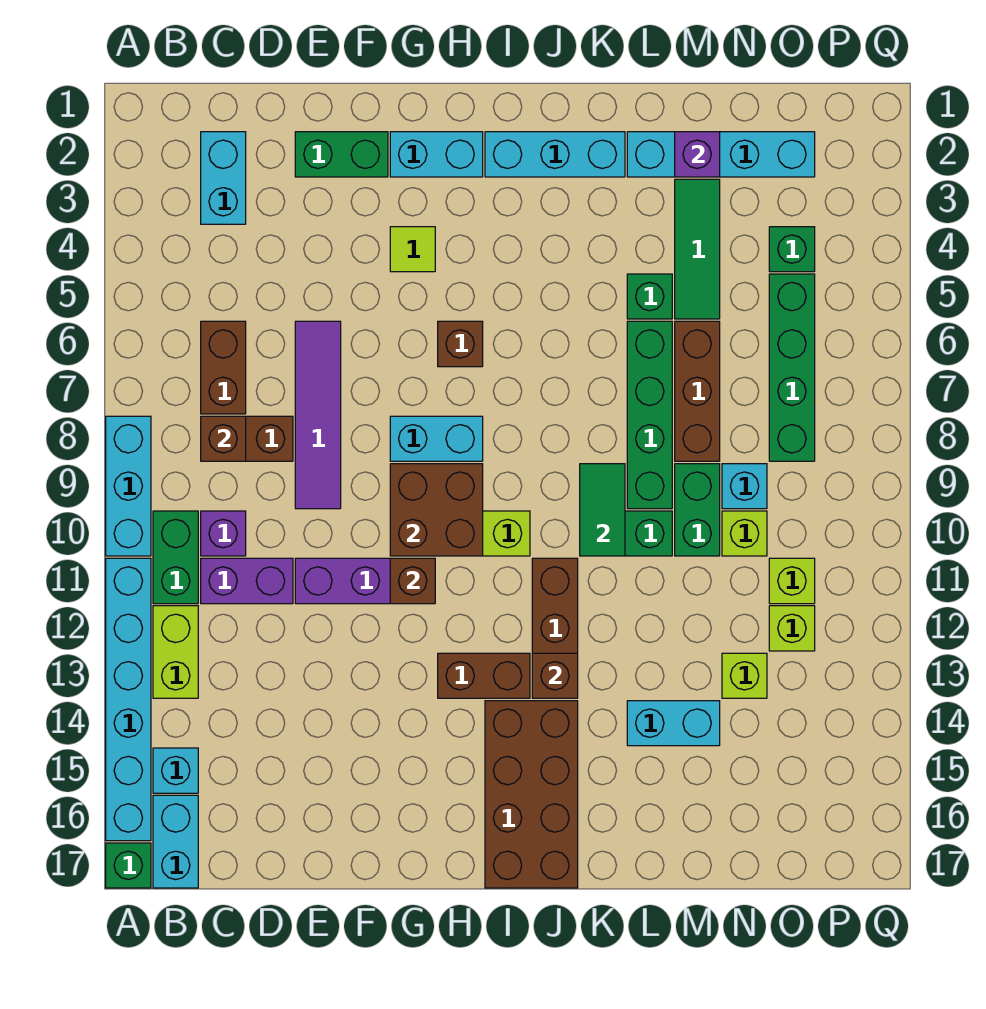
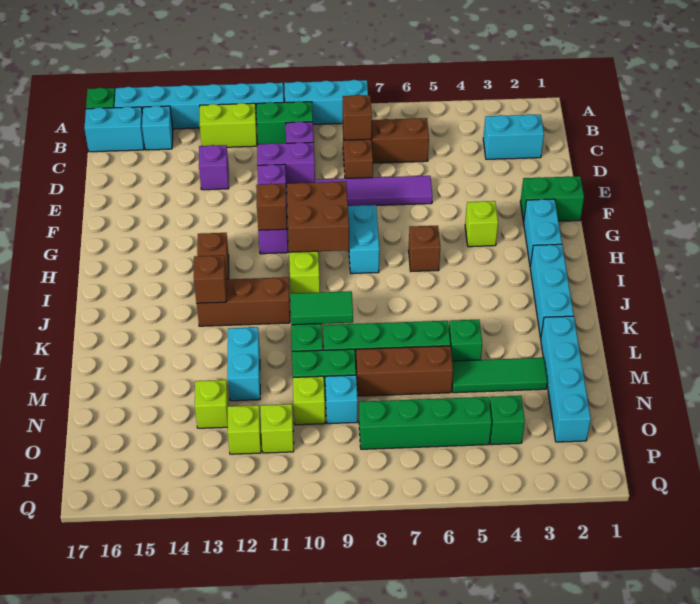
purple brick C11:D11 level 1 -> purple brick D10:D11 level 1
green brick E2:F2 level 1 -> green brick F1:F2 level 1
lime tile G4 level 1 -> lime brick G4 level 1
brown brick I14:J17 level 1 -> none
cyan brick L14:M14 level 1 -> cyan brick L12:M12 level 1
purple brick M2 level 2 -> purple brick D13 level 1

